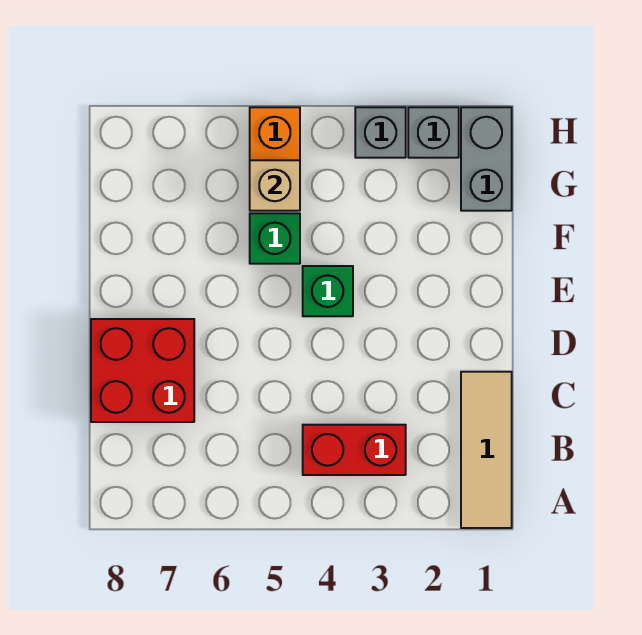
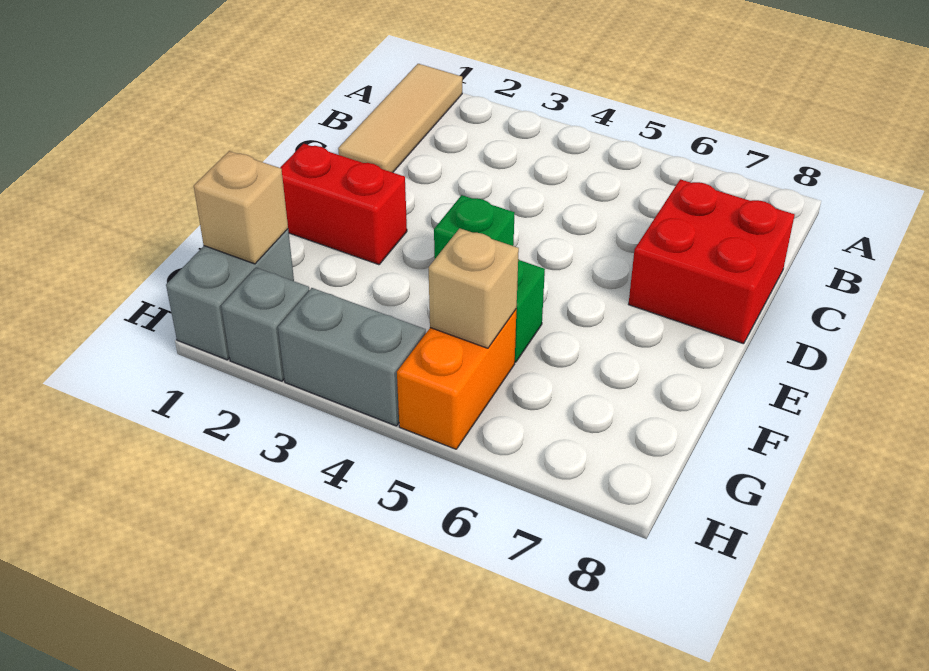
red brick B3:B4 level 1 -> red brick E1:E2 level 1
none -> tan brick G1 level 2
grey brick H3 level 1 -> grey brick H3:H4 level 1

